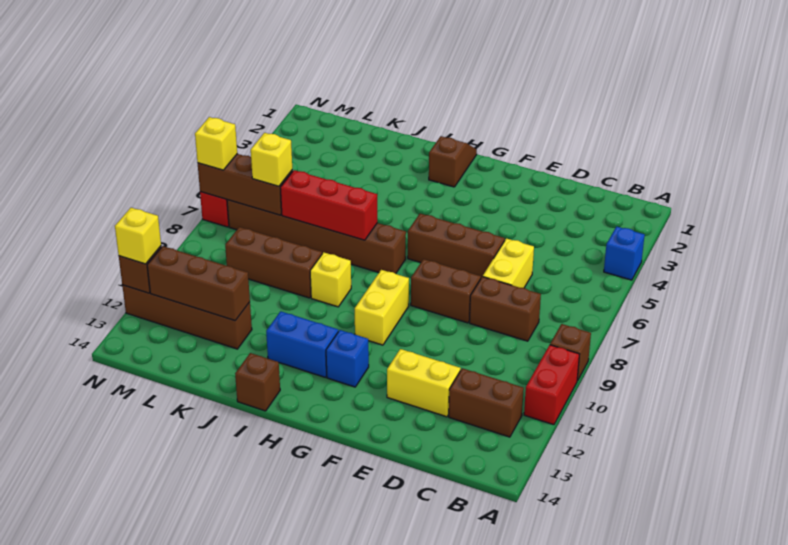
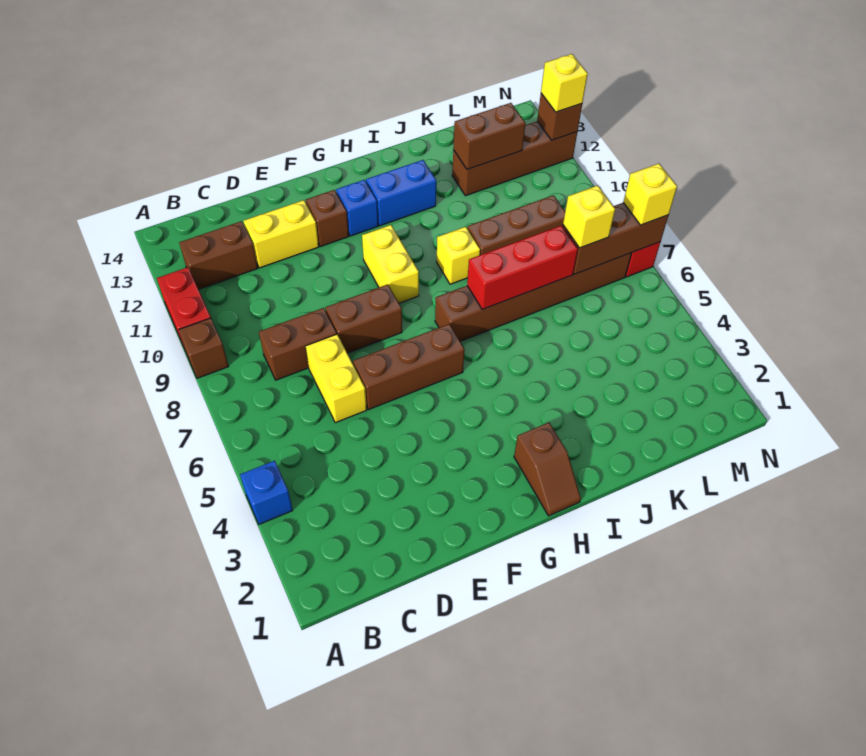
brown brick I14 level 1 -> brown brick F12 level 1
brown brick K12:M12 level 2 -> brown brick K12:L12 level 2

